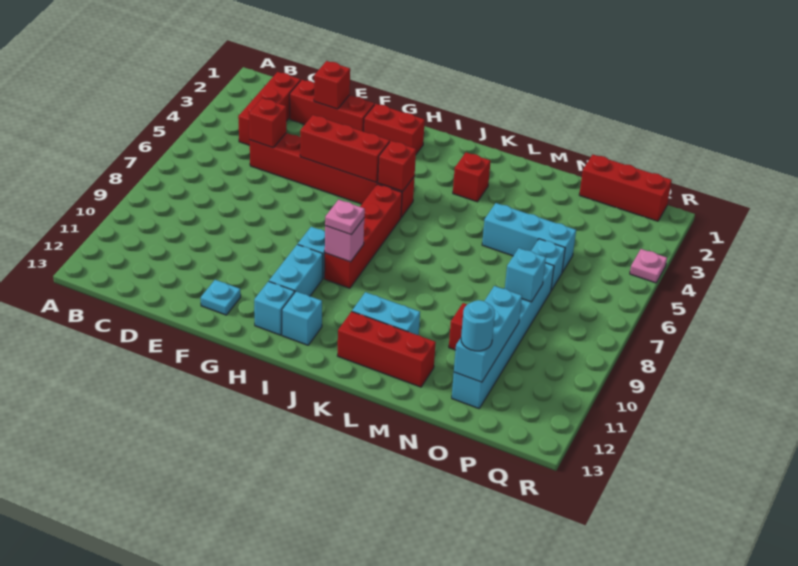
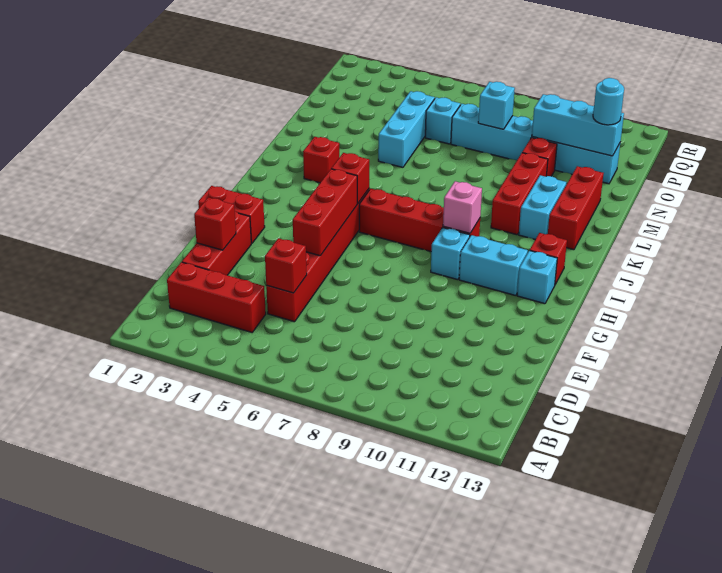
cyan plate F12 level 1 -> none
red brick G2:H2 level 1 -> red brick G1:G2 level 1
pink plate I9 level 3 -> none
cyan brick I12 level 1 -> red brick I12 level 1
red brick O1:Q1 level 1 -> red brick K10:M10 level 1
pink plate R4 level 1 -> none

